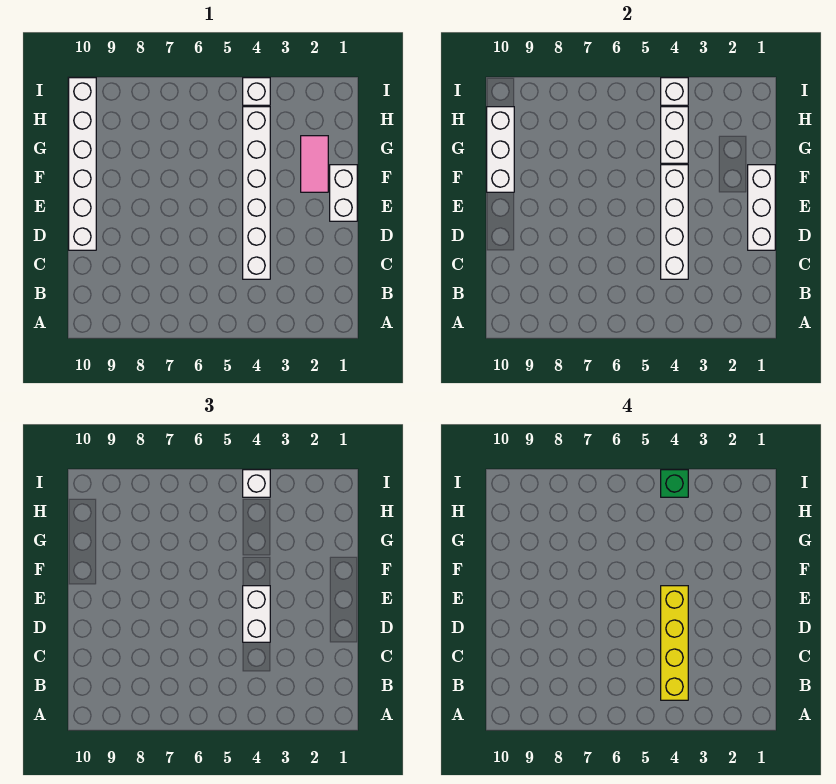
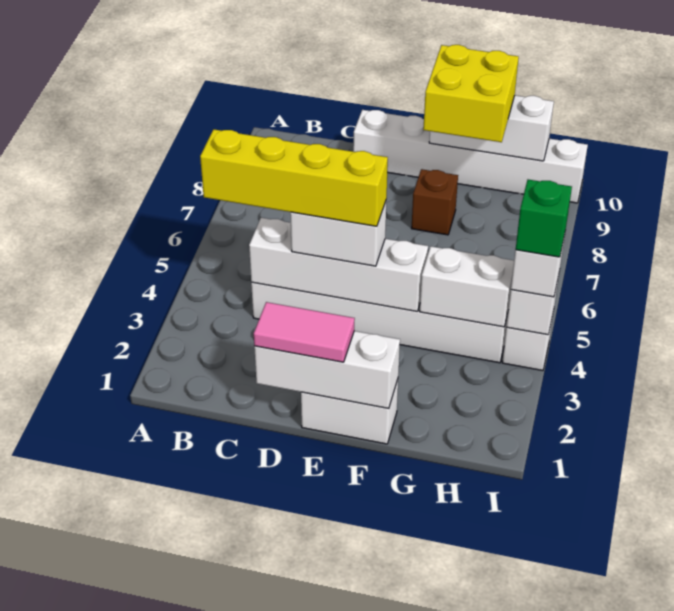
pink tile F2:G2 level 1 -> pink tile D1:E1 level 3
none -> brown brick F8 level 1
none -> yellow brick F9:G10 level 3

